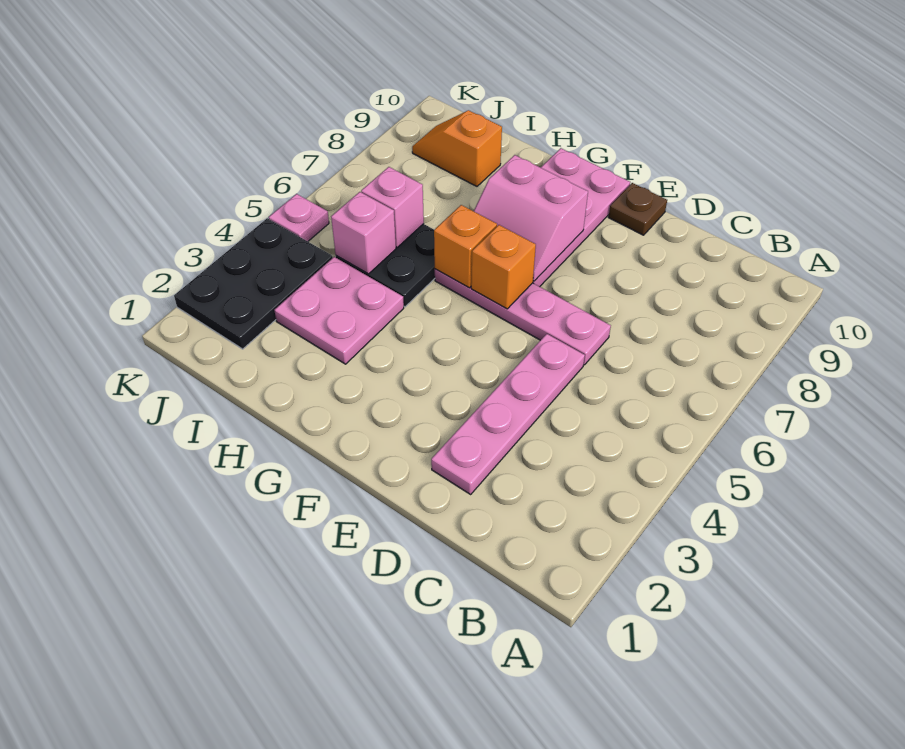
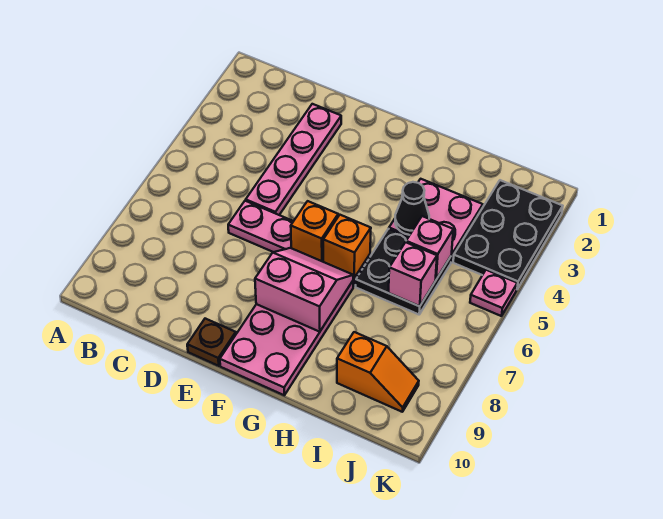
none -> black cone H4 level 2

